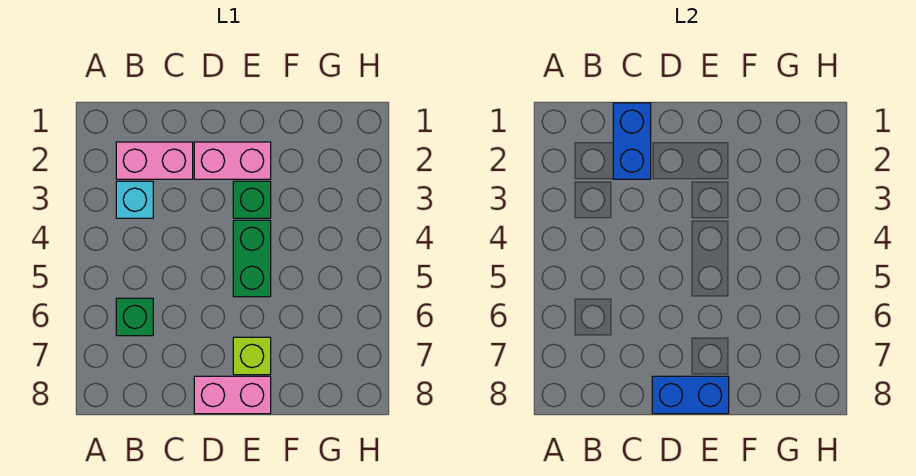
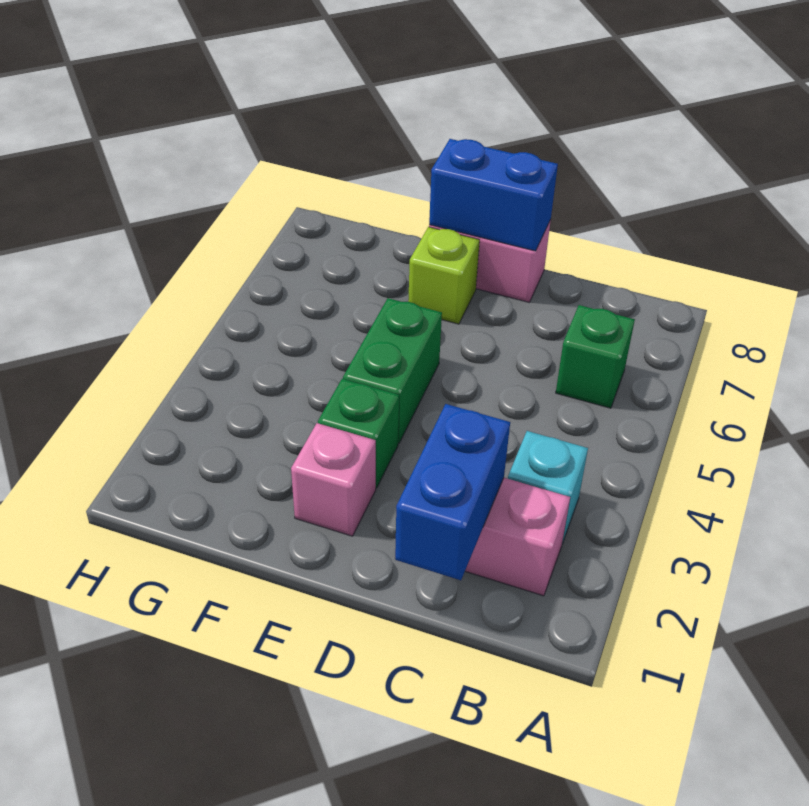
pink brick D2:E2 level 1 -> pink brick E2 level 1

